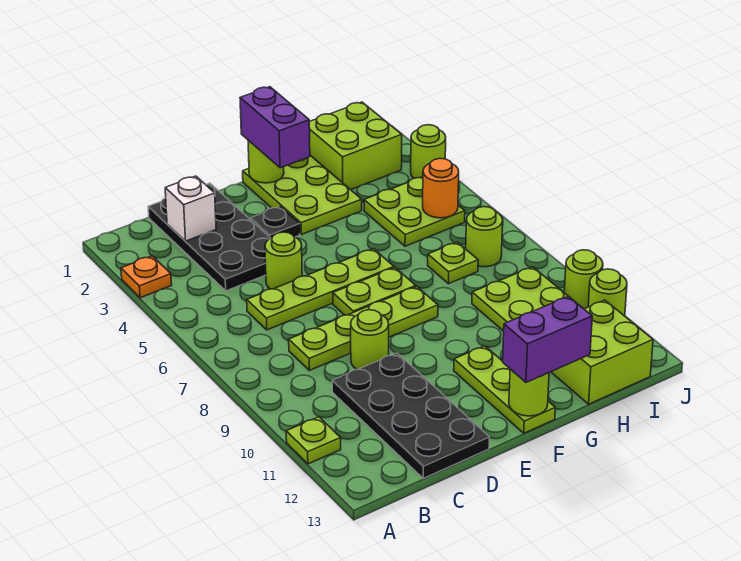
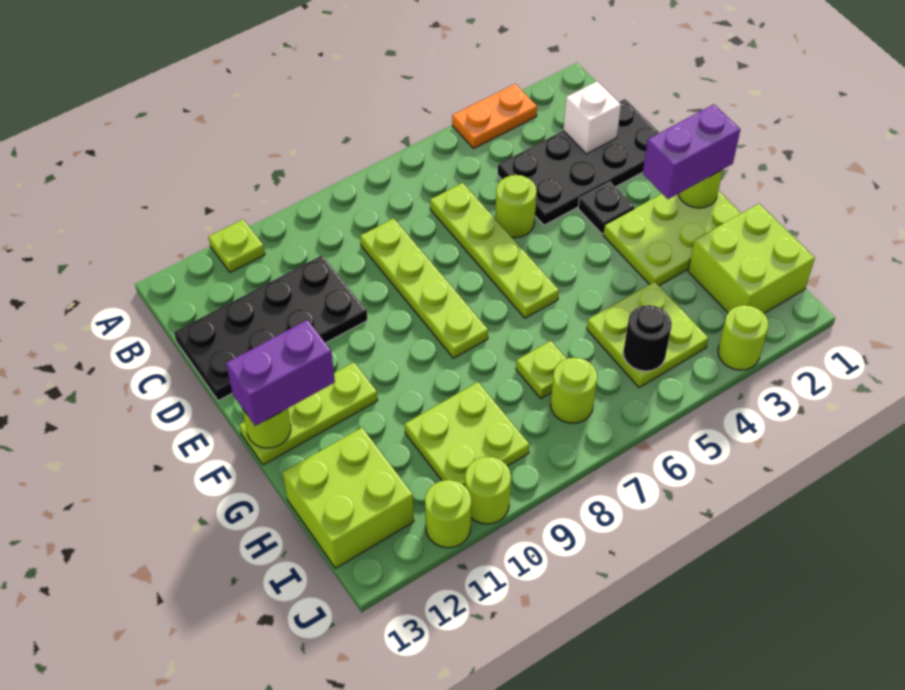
orange plate A3 level 1 -> orange plate A3:A4 level 1
lime round brick D9 level 1 -> none
lime plate E7:F7 level 1 -> none
purple brick F13:G13 level 3 -> purple brick F12:F13 level 3
orange round brick I5 level 2 -> black round brick I5 level 2

